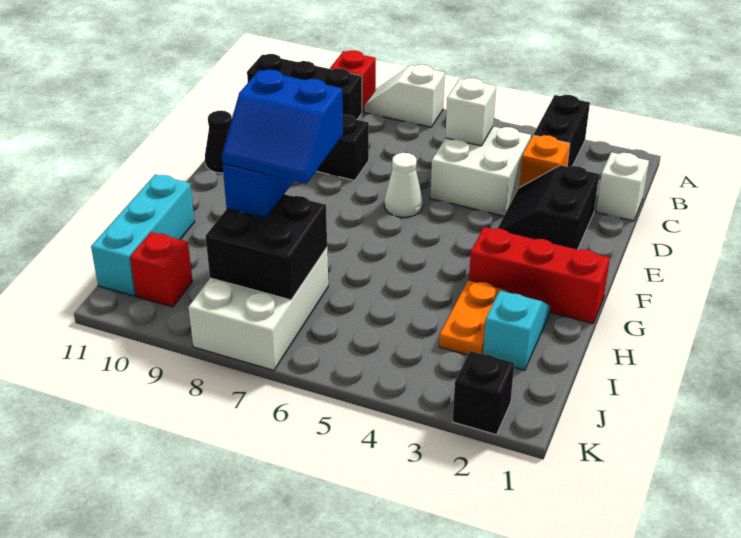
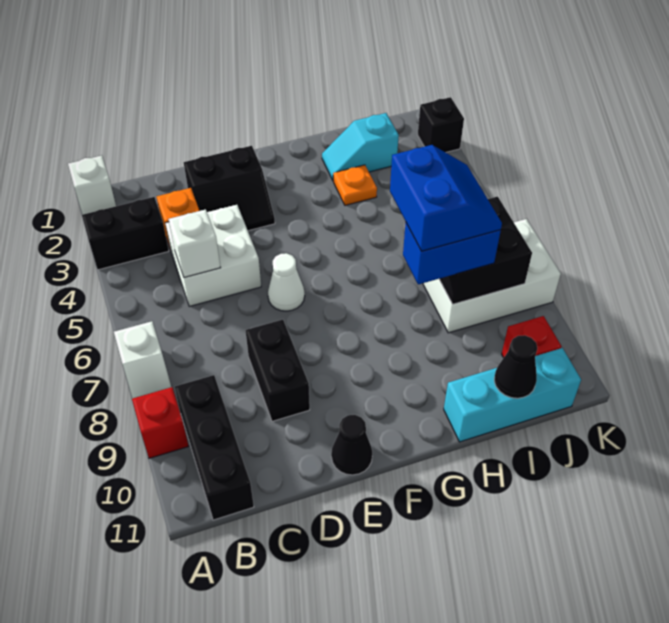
white brick C1 level 1 -> white brick A1 level 1
red brick G1:G3 level 1 -> none
orange plate H3:I3 level 1 -> orange plate H3 level 1
none -> black cone I11 level 2

